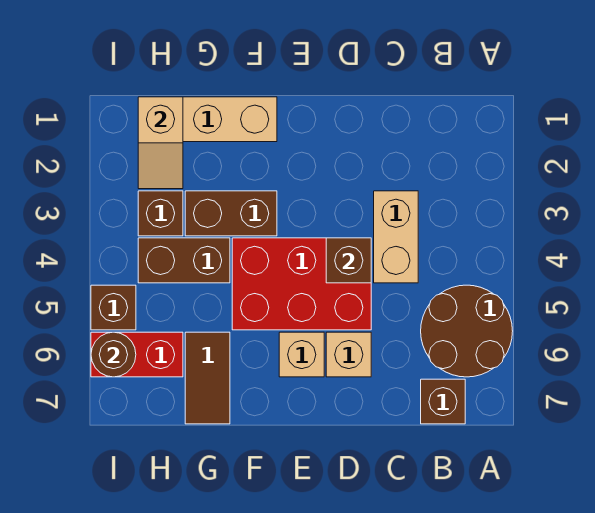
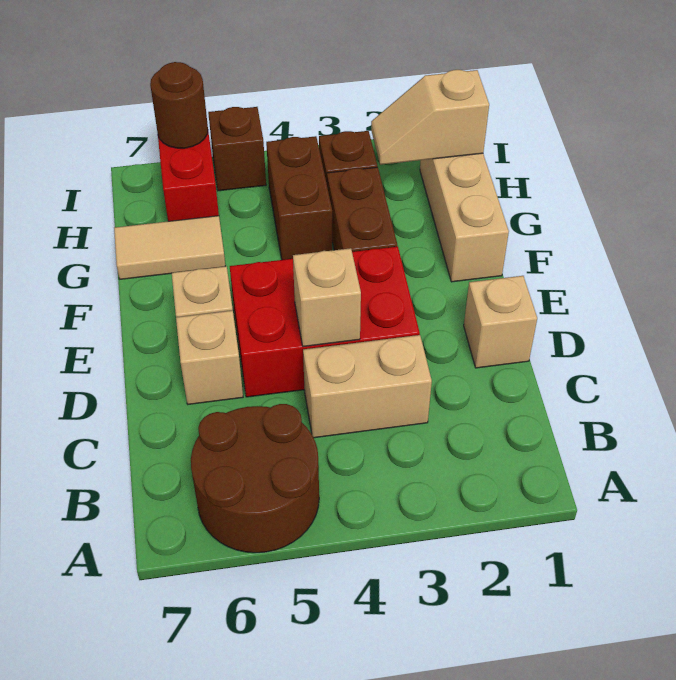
brown brick B7 level 1 -> none
none -> tan brick D1 level 1
red brick D4:F5 level 1 -> red brick D3:E5 level 1
brown brick D4 level 2 -> tan brick D4 level 2
brown tile G6:G7 level 1 -> tan tile G6:G7 level 1

